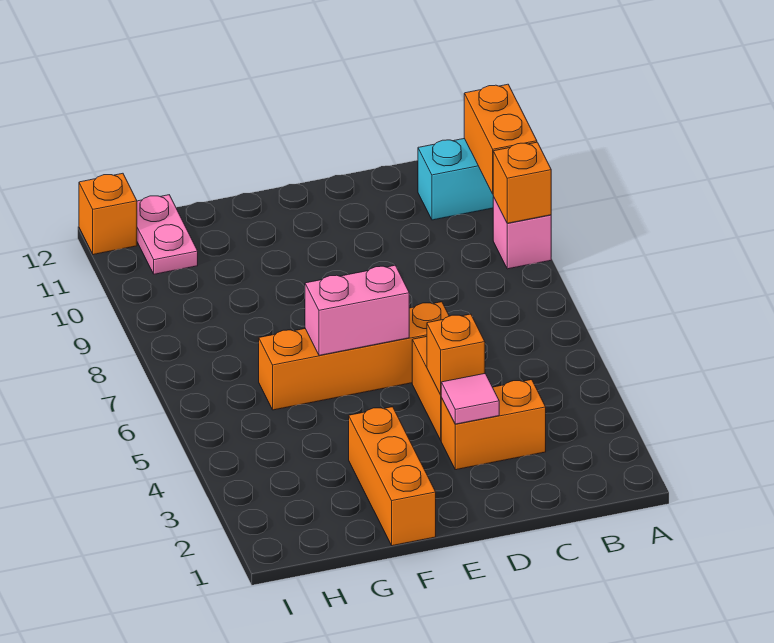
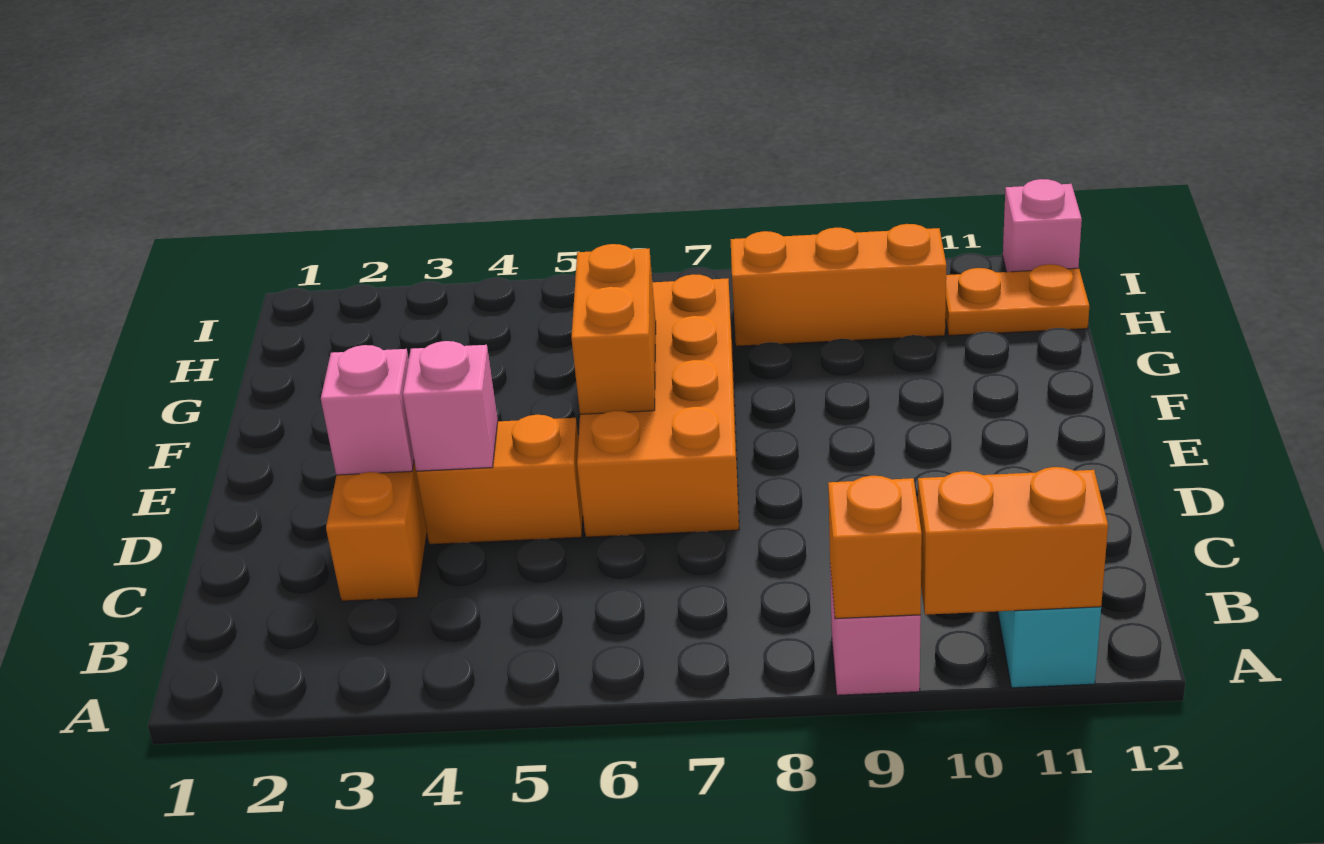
pink tile D3 level 2 -> pink brick D3 level 2
orange brick D4 level 2 -> pink brick D4 level 2
orange brick D6:G6 level 1 -> orange brick D6:G7 level 1
pink brick E6:F6 level 2 -> orange brick E6:F6 level 2
orange brick F1:F3 level 1 -> orange brick H8:H10 level 1
pink plate H11:H12 level 1 -> orange plate H11:H12 level 1
orange brick I12 level 1 -> pink brick I12 level 1

